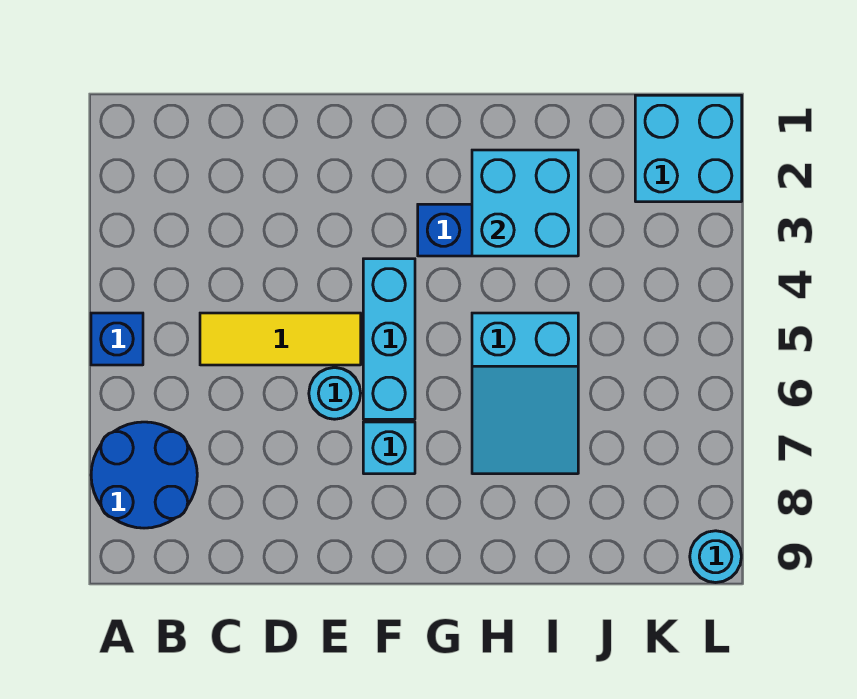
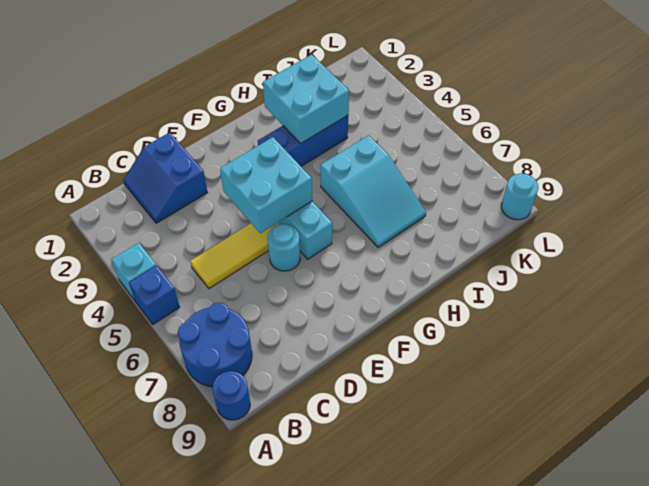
none -> blue round brick A9 level 1
none -> blue slope C1:D2 level 1 top D
cyan brick F7 level 1 -> cyan brick A4 level 1
cyan brick K1:L2 level 1 -> cyan brick E4:F5 level 2

